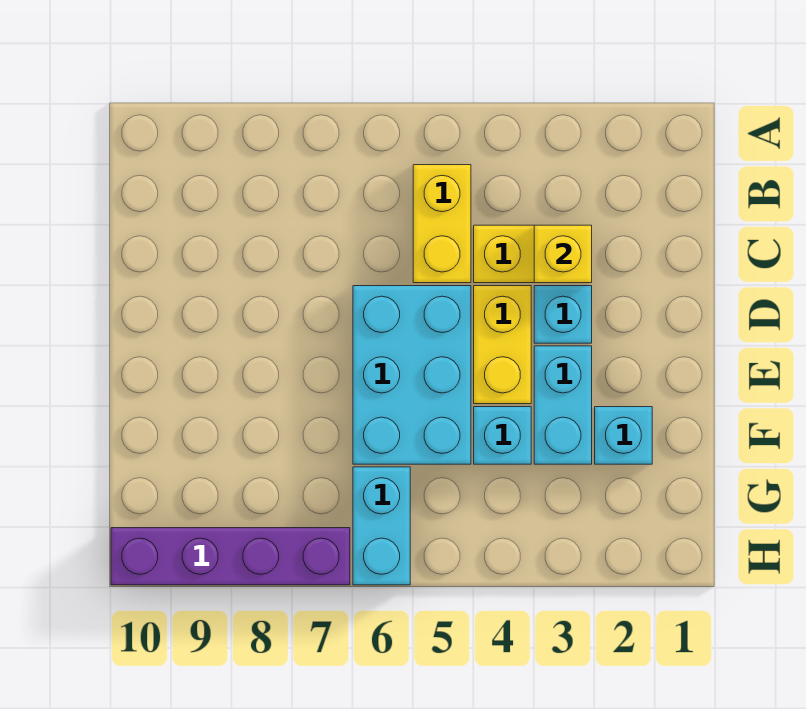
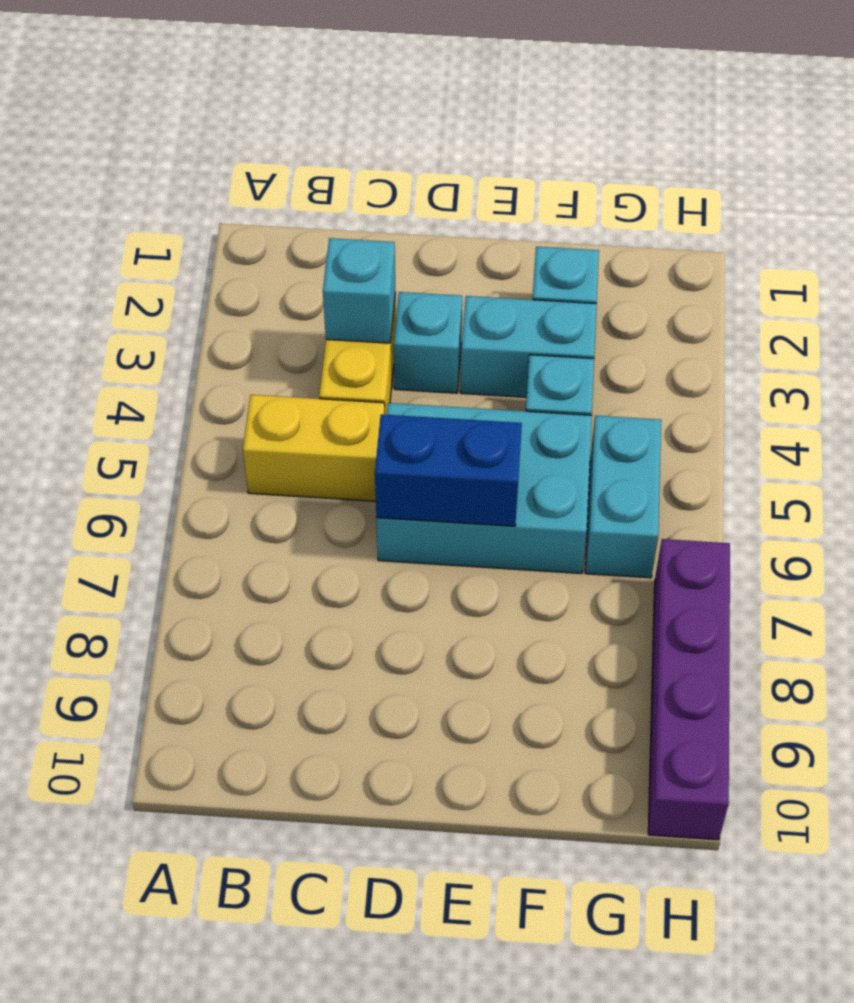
yellow brick C3 level 2 -> cyan brick C3 level 2
yellow brick D4:E4 level 1 -> none
none -> blue brick D6:E6 level 2
cyan brick G6:H6 level 1 -> cyan brick G5:G6 level 1

